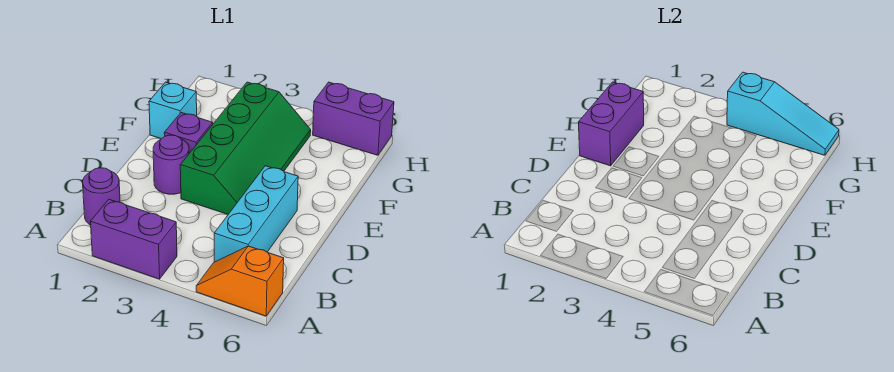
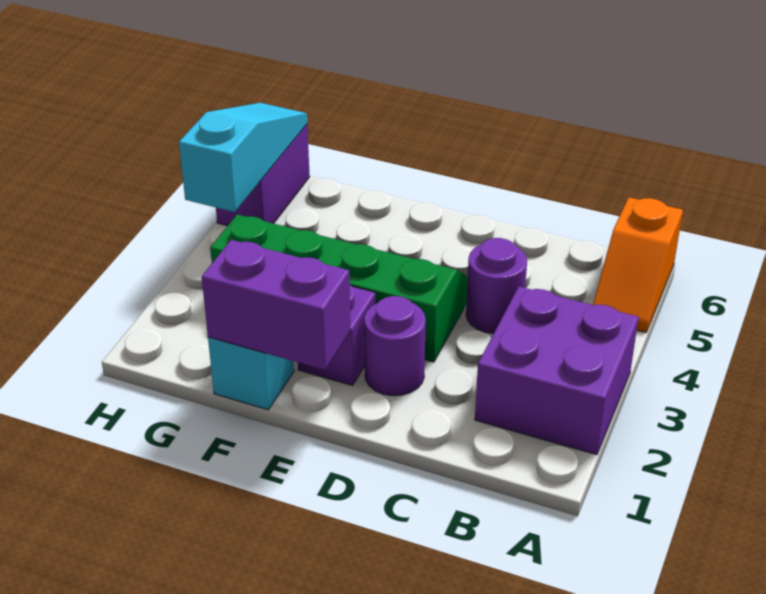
purple brick A2:A3 level 1 -> purple brick A2:B3 level 1
purple round brick B1 level 1 -> purple round brick C4 level 1
cyan brick B5:D5 level 1 -> none

